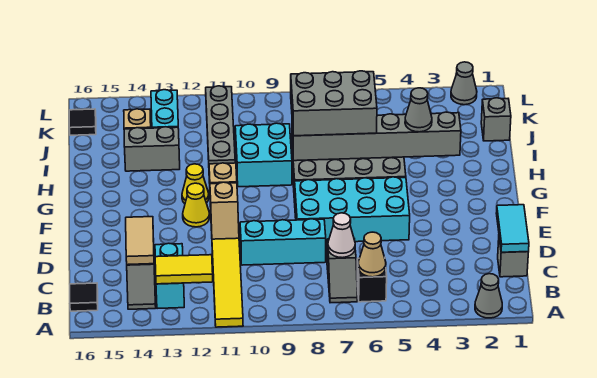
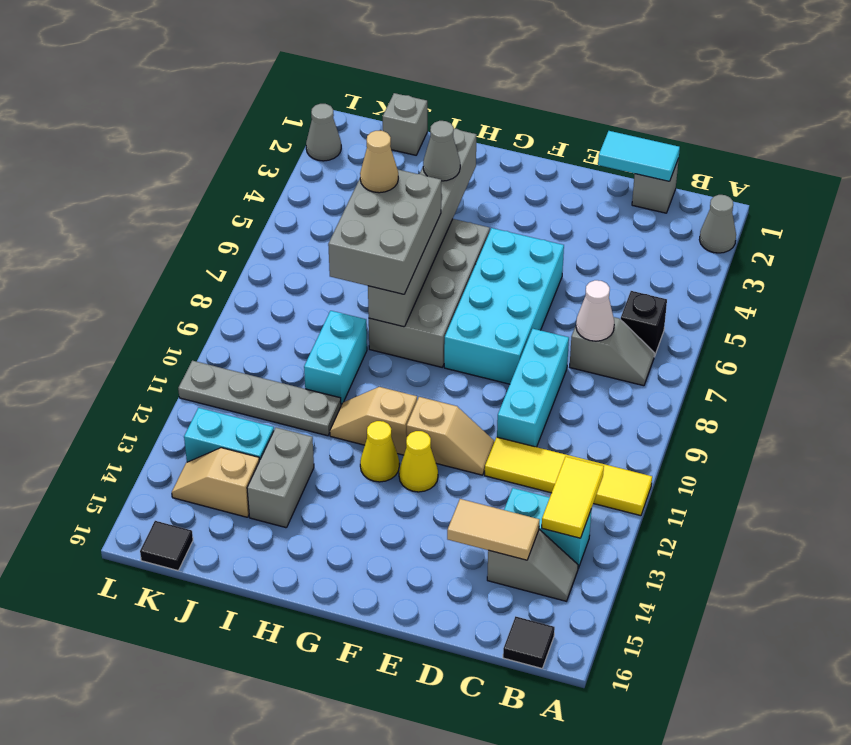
tan cone B6 level 2 -> tan cone I6 level 4
cyan brick H9:I10 level 1 -> cyan brick I9:I10 level 1

